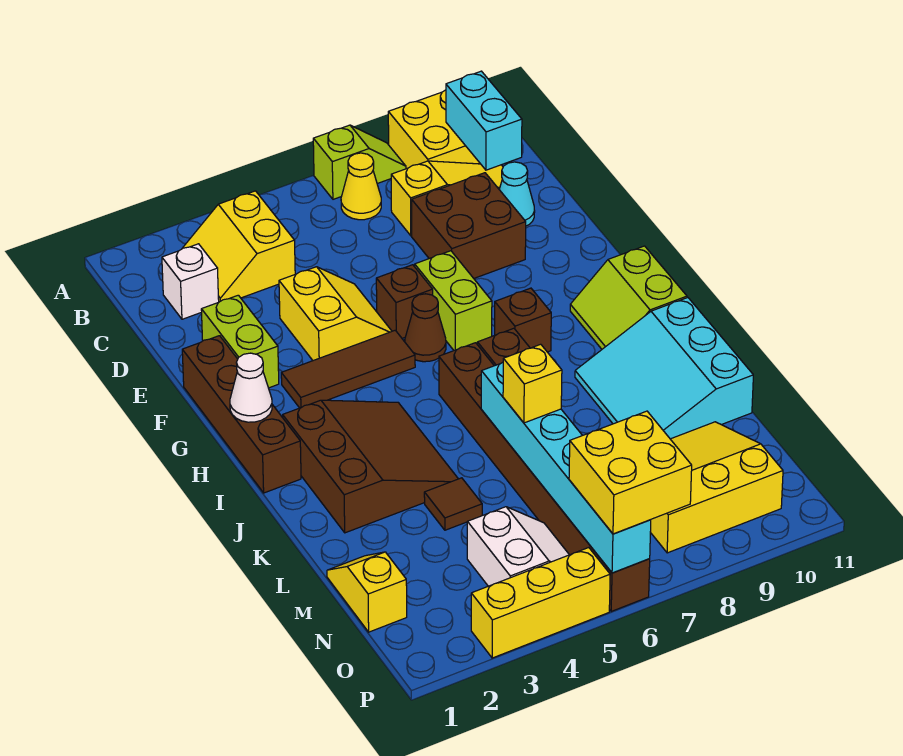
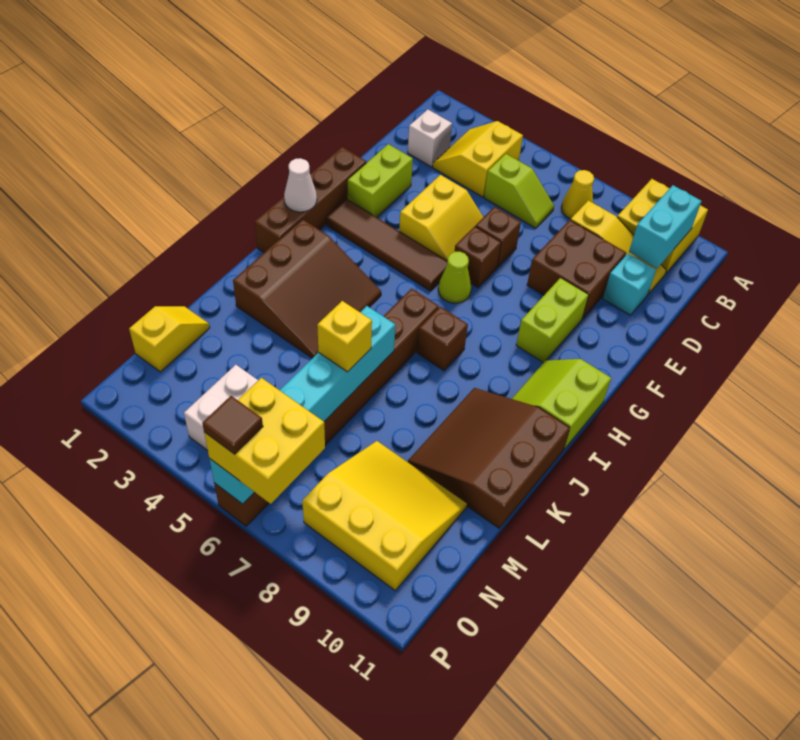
lime slope A7:A8 level 1 top 7 -> lime slope C5:C6 level 1 top 5
cyan cone D10 level 1 -> cyan brick D10 level 1
lime brick F7:G7 level 1 -> lime brick F9:G9 level 1
brown tile G3:G5 level 1 -> brown tile G2:G5 level 1
brown cone G6 level 1 -> lime cone G6 level 1
brown brick H8 level 1 -> brown brick E6 level 1
cyan slope J9:L11 level 1 top 11 -> brown slope J9:L11 level 1 top 11
brown tile L4 level 1 -> brown tile P6 level 4
yellow brick P3:P5 level 1 -> none

